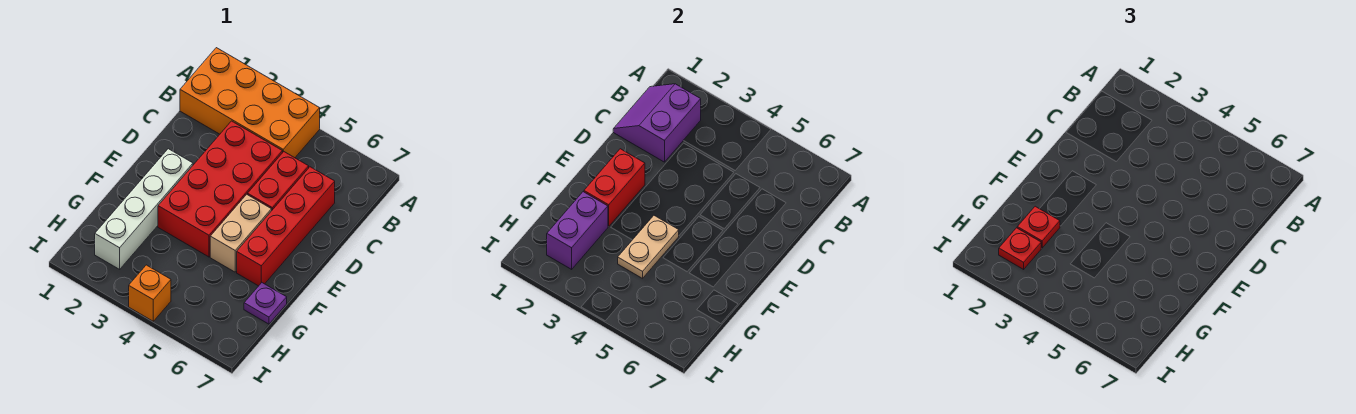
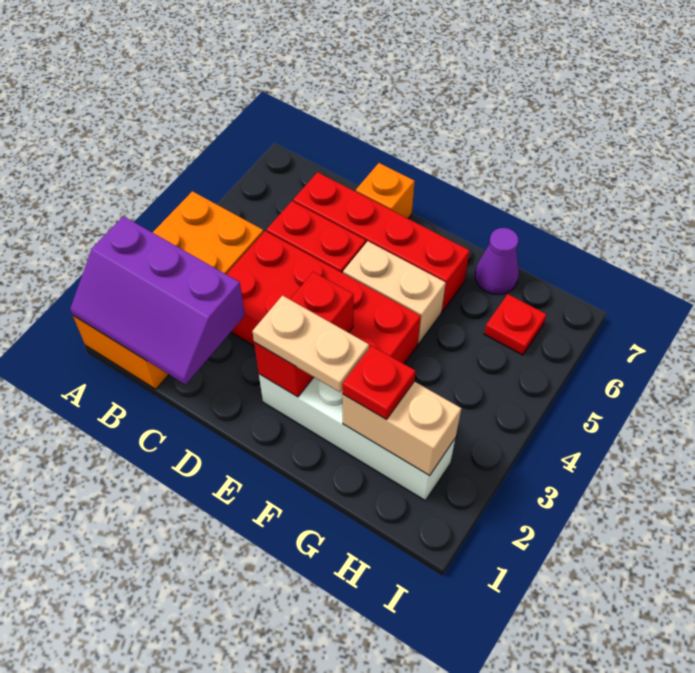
purple slope B1:C2 level 2 top 2 -> purple slope A1:C2 level 2 top 2
red brick E2:F2 level 2 -> red brick E2:E3 level 2
tan plate F4:G4 level 2 -> tan plate E2:F2 level 3
purple brick G2:H2 level 2 -> tan brick G2:H2 level 2
purple plate G7 level 1 -> purple cone G7 level 1
red plate H2 level 3 -> red plate H6 level 1
orange brick I4 level 1 -> orange brick D7 level 1

